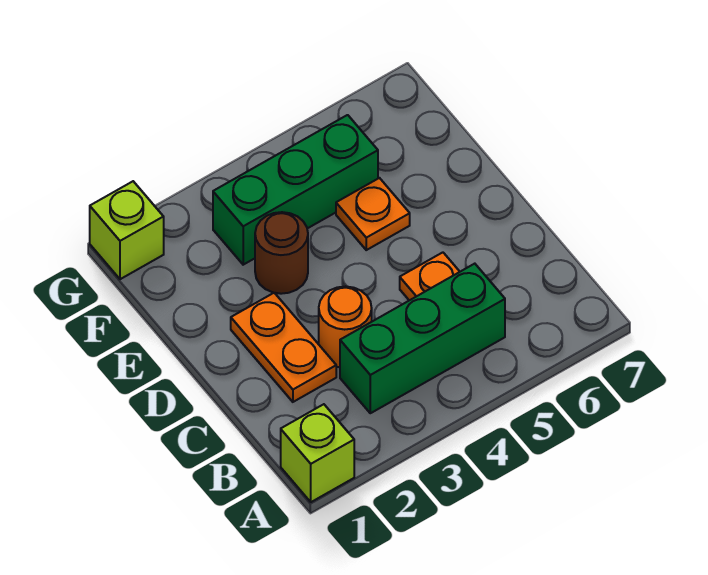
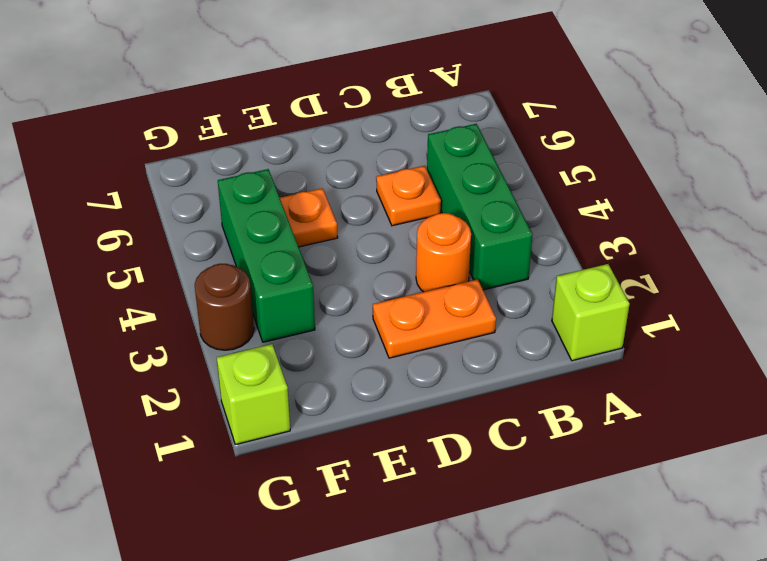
brown round brick E3 level 1 -> brown round brick G3 level 1

